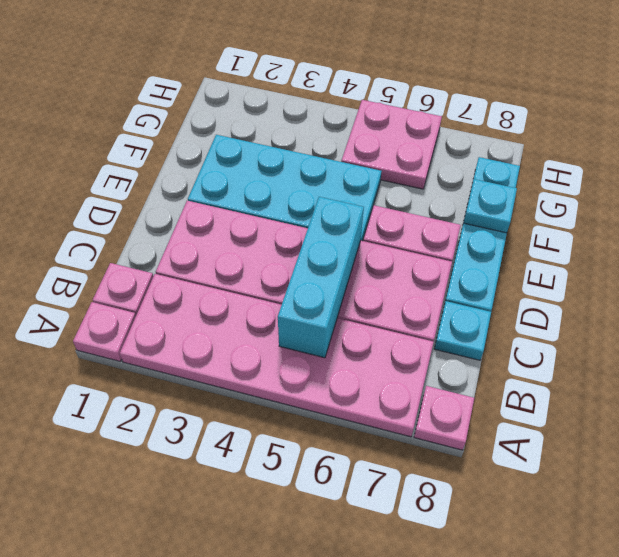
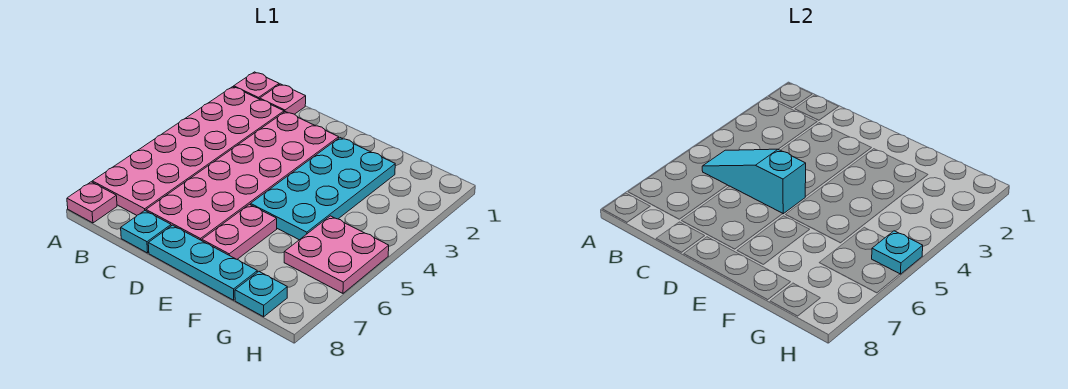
cyan brick B5:D5 level 2 -> cyan slope B5:D5 level 2 top D
cyan plate F8 level 2 -> cyan plate H5 level 2

